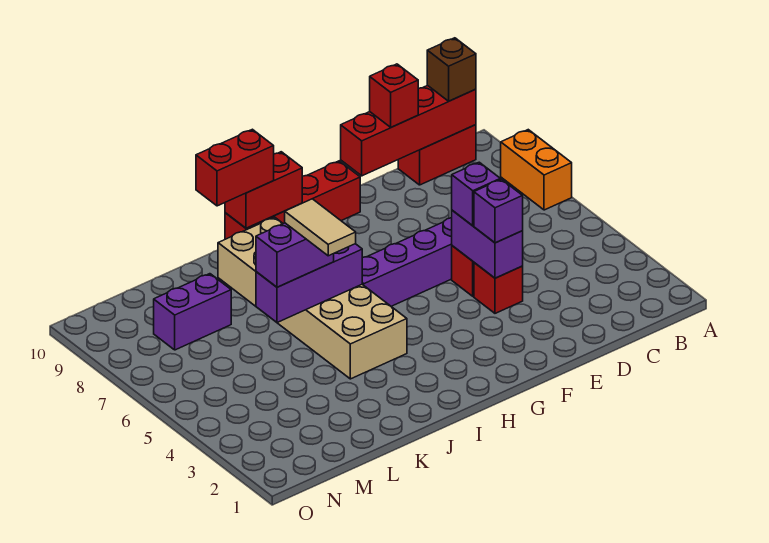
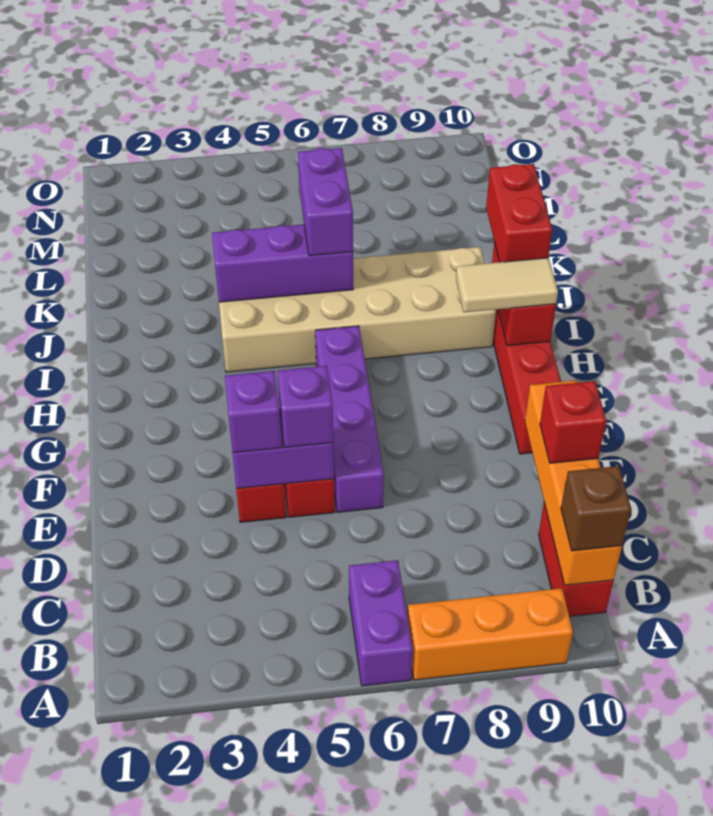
orange brick A7:A8 level 1 -> orange brick A7:A9 level 1
red brick B10:E10 level 2 -> orange brick B10:E10 level 2
purple brick I6:K6 level 2 -> purple brick J4:J6 level 2
tan tile J5:J6 level 4 -> tan tile H9:H10 level 3
purple brick L8:M8 level 1 -> purple brick A6:B6 level 1

